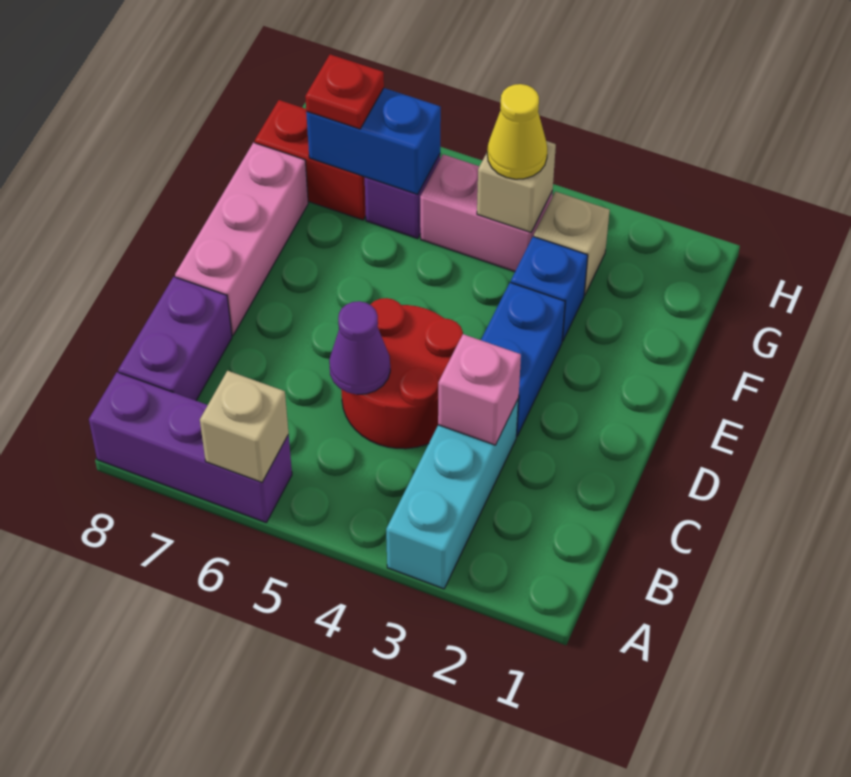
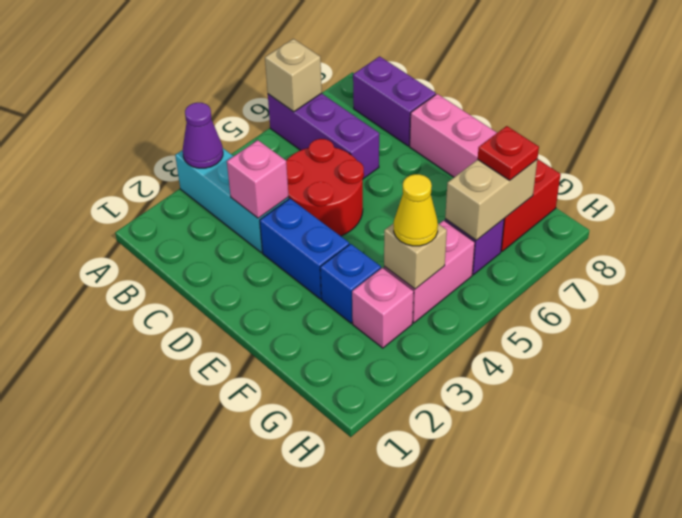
purple brick A6:A8 level 1 -> purple brick A6:C6 level 1
purple cone C5 level 2 -> purple cone A3 level 2
tan brick G3 level 1 -> pink brick G3 level 1
blue brick G6:G7 level 2 -> tan brick G6:G7 level 2

